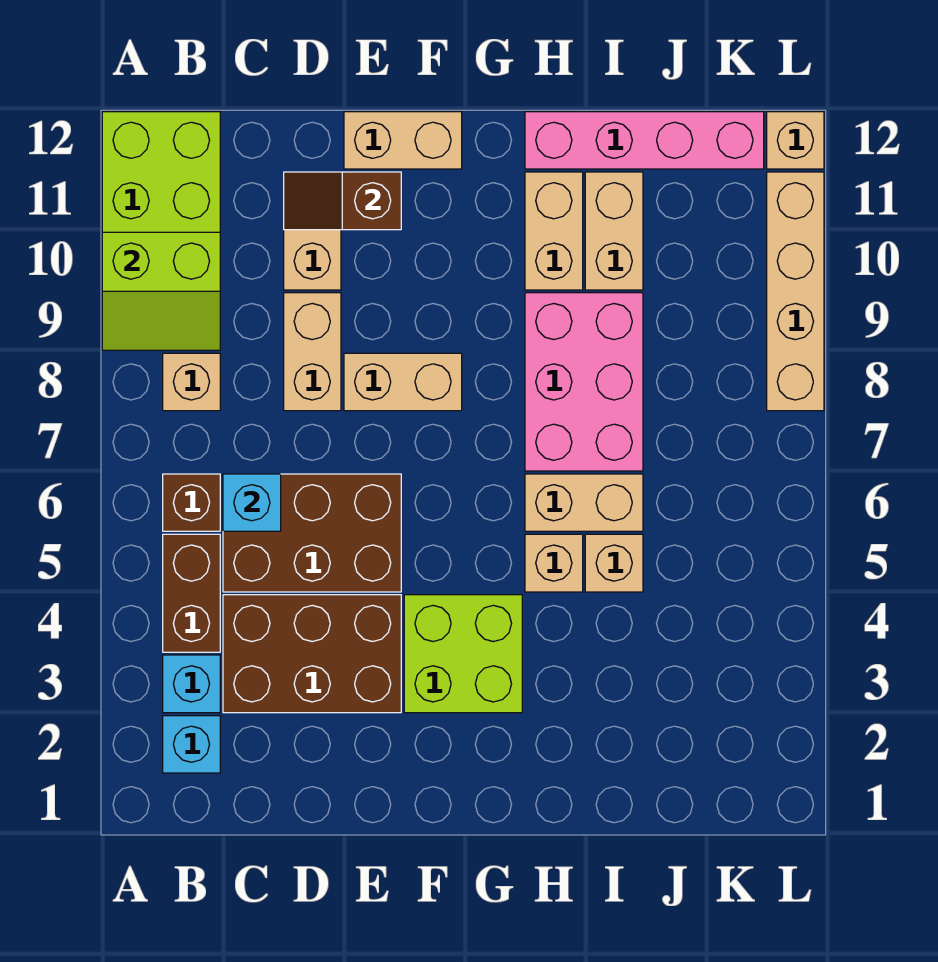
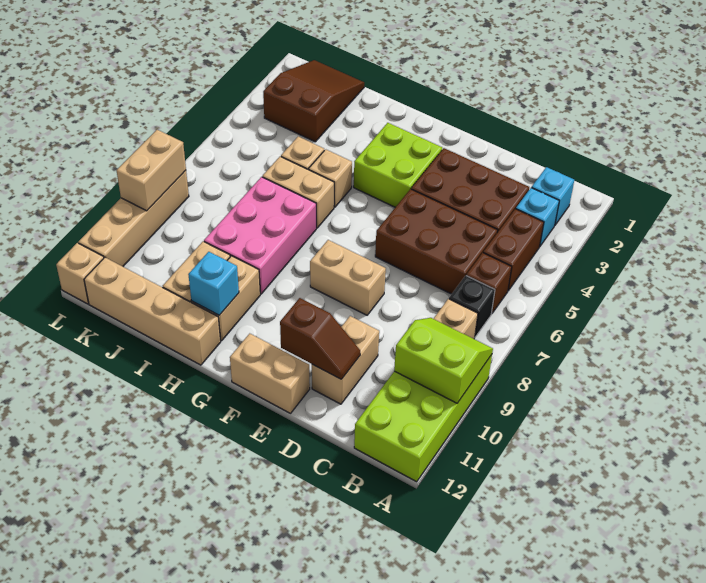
none -> black brick B7 level 1
cyan brick C6 level 2 -> cyan brick H11 level 2
tan brick D8:D9 level 1 -> tan brick L8:L9 level 2
pink brick H12:K12 level 1 -> tan brick H12:K12 level 1
none -> brown slope J1:K3 level 1 top 3

